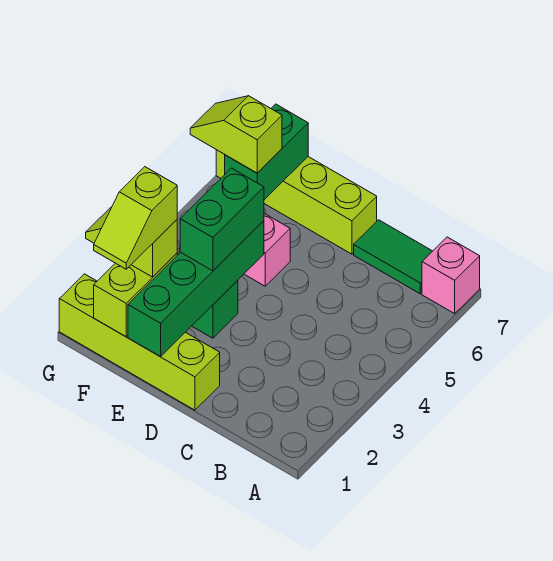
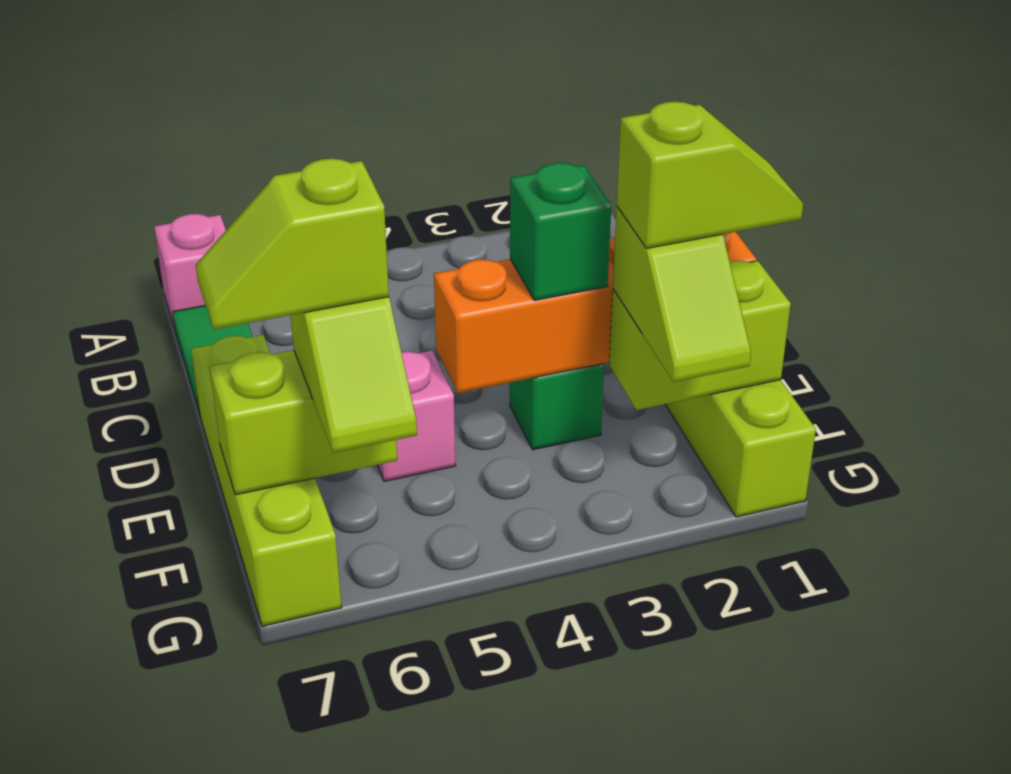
green brick E1:E4 level 2 -> orange brick E1:E4 level 2
green brick E3:E4 level 3 -> green brick E3 level 3
green brick F6:F7 level 2 -> lime brick F6:F7 level 2
none -> lime slope F6:F7 level 4 top 6

